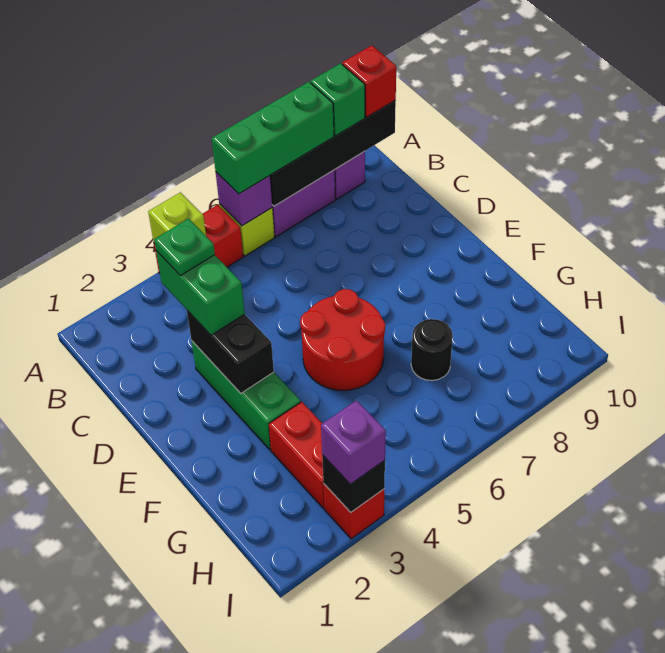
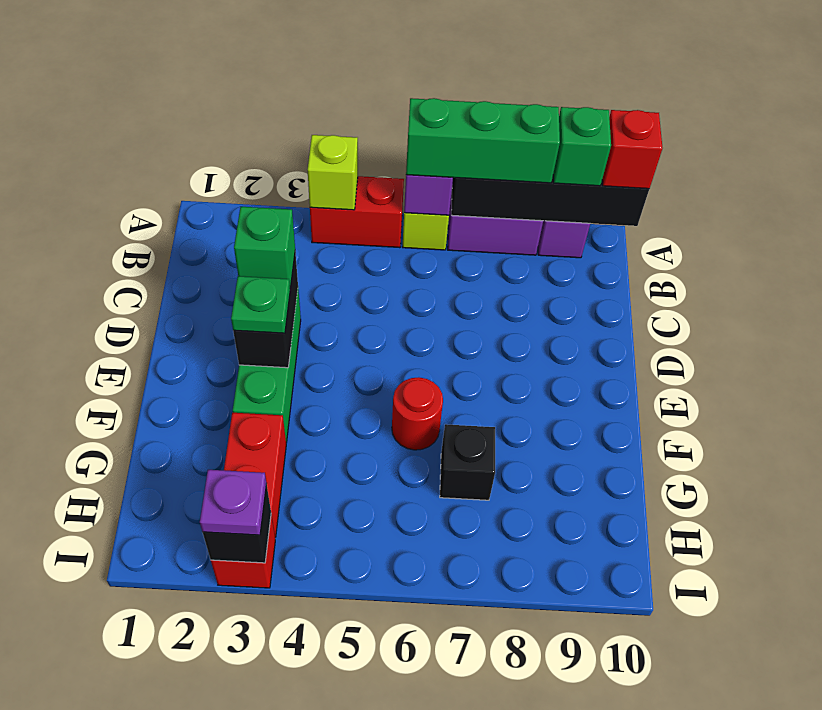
green brick C3:D3 level 3 -> green brick D3 level 3
green plate C3 level 4 -> green plate E3 level 3
red round brick E5:F6 level 1 -> red round brick F6 level 1
black round brick G7 level 1 -> black brick G7 level 1
purple brick I3 level 3 -> purple plate I3 level 3

